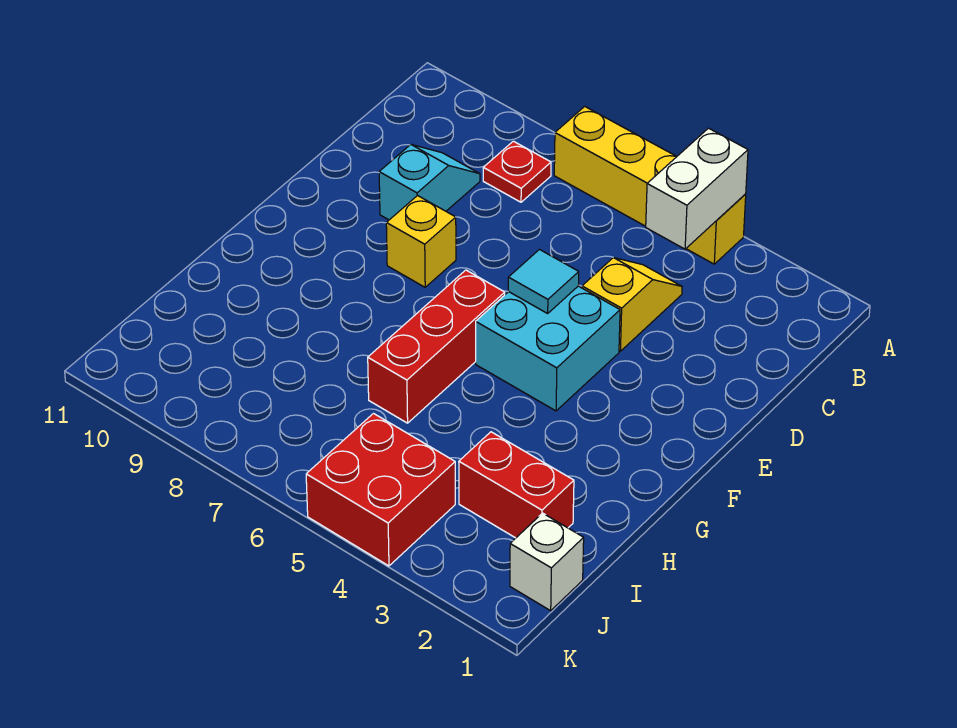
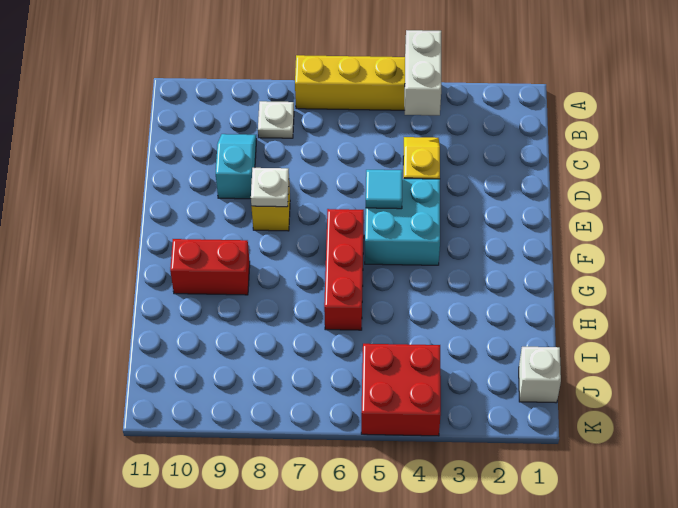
red plate B8 level 1 -> white plate B8 level 1
none -> white plate E8 level 2
red brick I2:I3 level 1 -> red brick G9:G10 level 1

